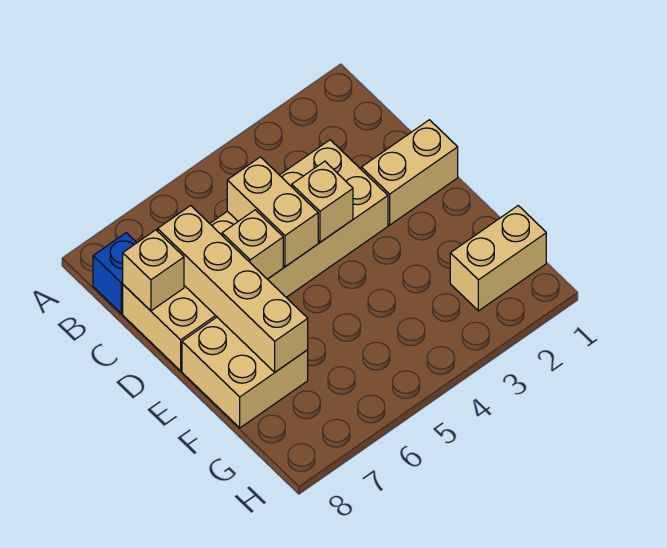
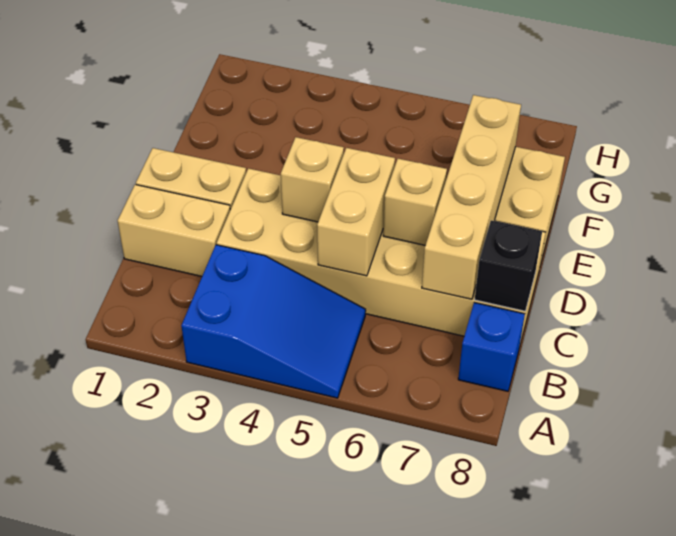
none -> blue slope A3:B5 level 1 top 3
tan brick C8 level 2 -> black brick C8 level 2
tan brick G1:G2 level 1 -> tan brick C1:C2 level 1

